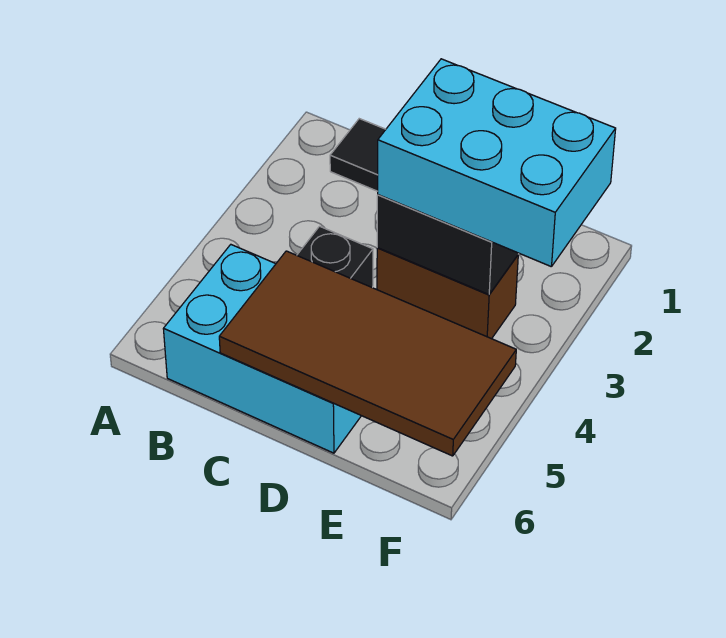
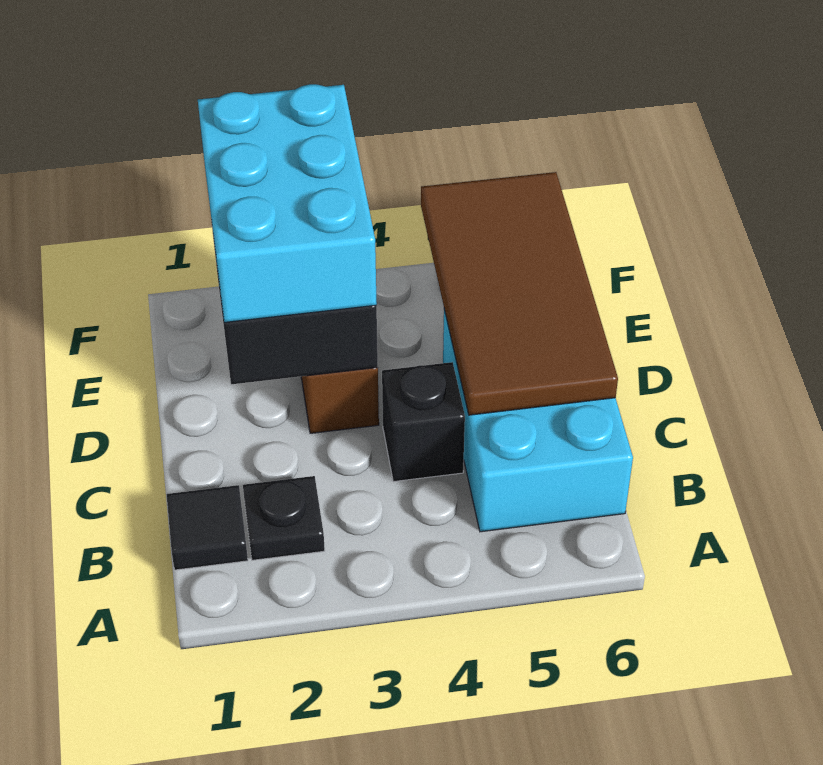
none -> black plate B2 level 1

